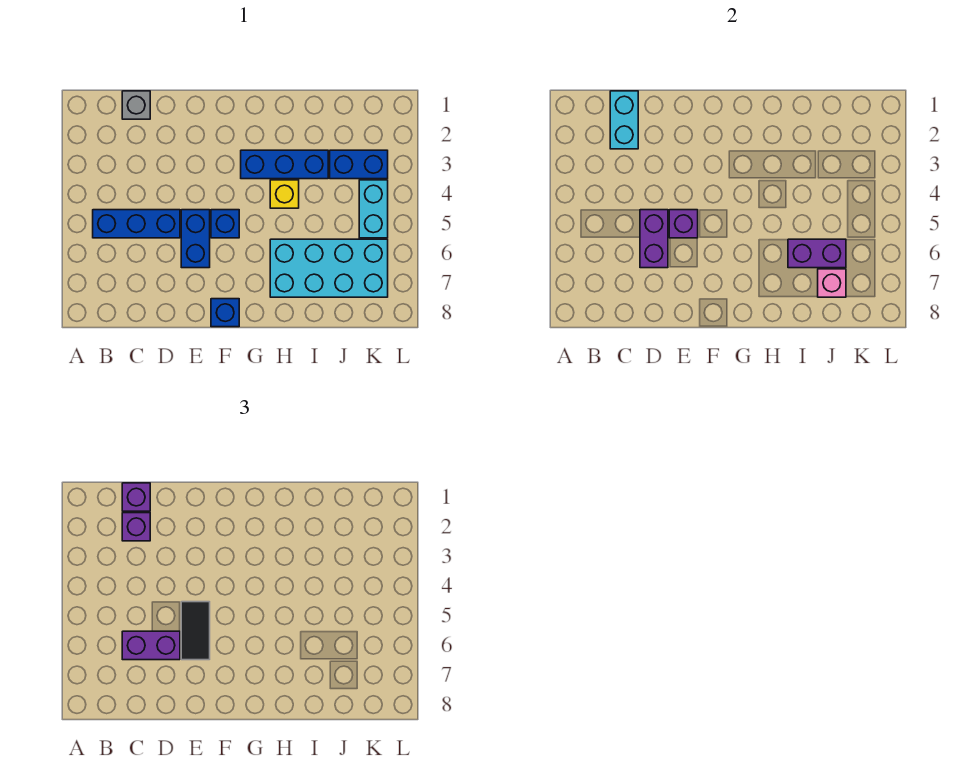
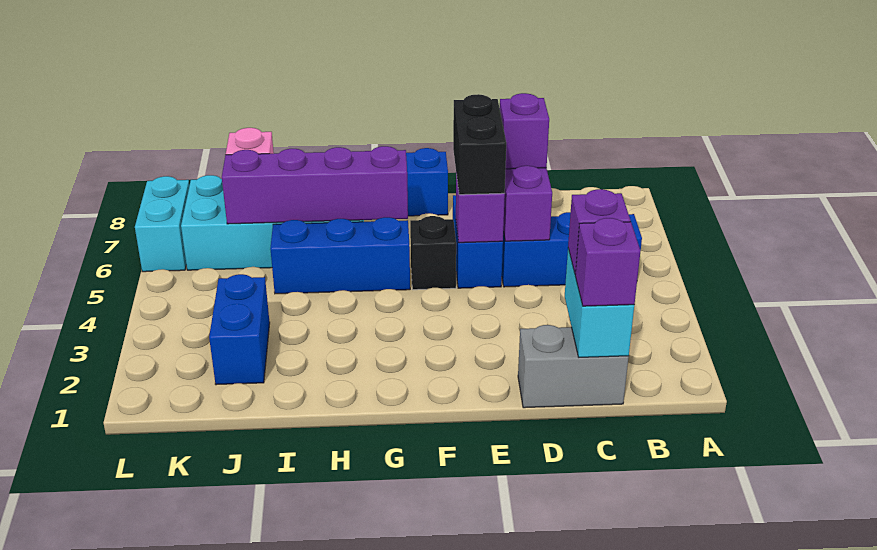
grey brick C1 level 1 -> grey brick C1:D1 level 1
purple brick C6:D6 level 3 -> purple brick D6 level 3
black tile E5:E6 level 3 -> black brick E5:E6 level 3
blue brick F5 level 1 -> black brick F5 level 1
blue brick G3:I3 level 1 -> blue brick G5:I5 level 1
yellow brick H4 level 1 -> none
purple brick I6:J6 level 2 -> purple brick G6:J6 level 2
blue brick J3:K3 level 1 -> blue brick J2:J3 level 1
cyan brick K4:K5 level 1 -> cyan brick L6:L7 level 1

